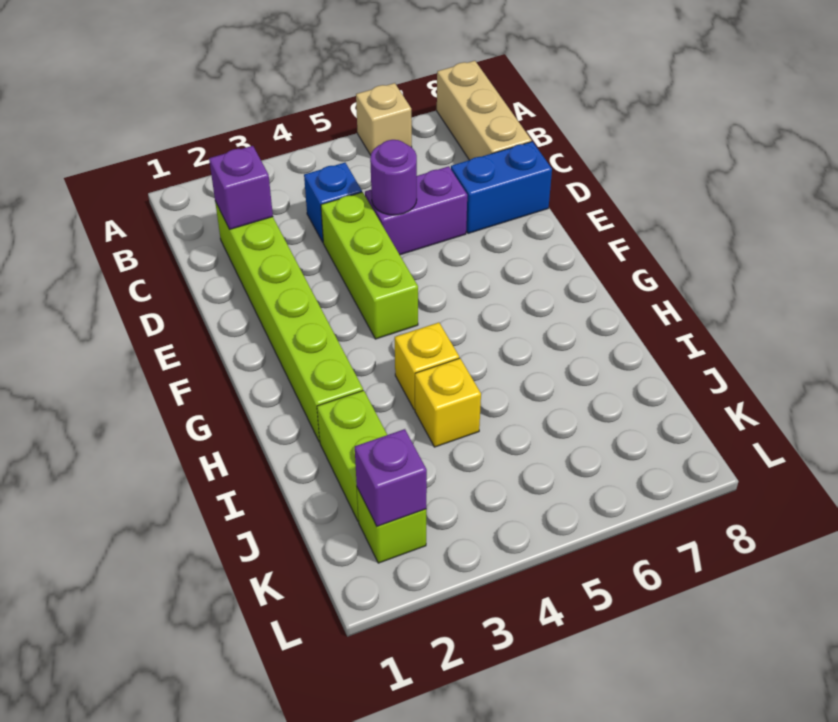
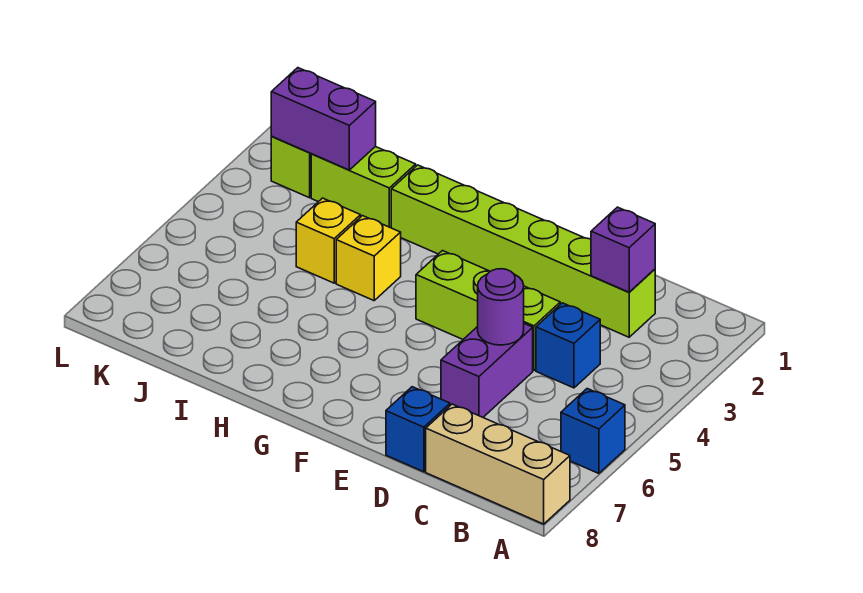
tan brick A6 level 1 -> blue brick A6 level 1
blue brick D7:D8 level 1 -> blue brick D8 level 1
purple brick K2 level 2 -> purple brick J2:K2 level 2

